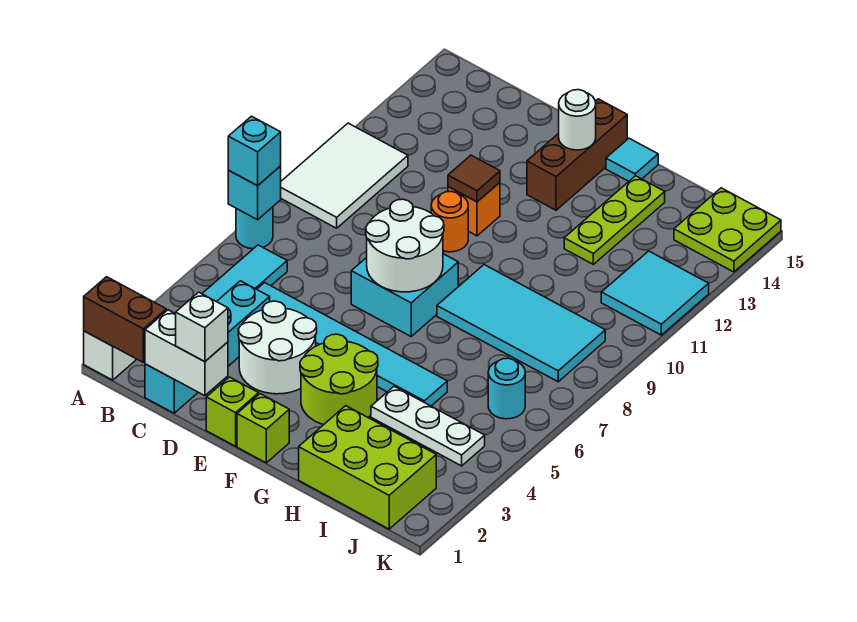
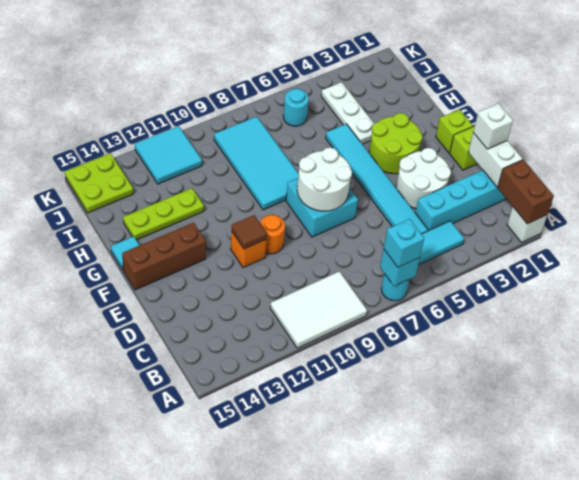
white round brick F14 level 2 -> none
lime brick H1:J2 level 1 -> none

